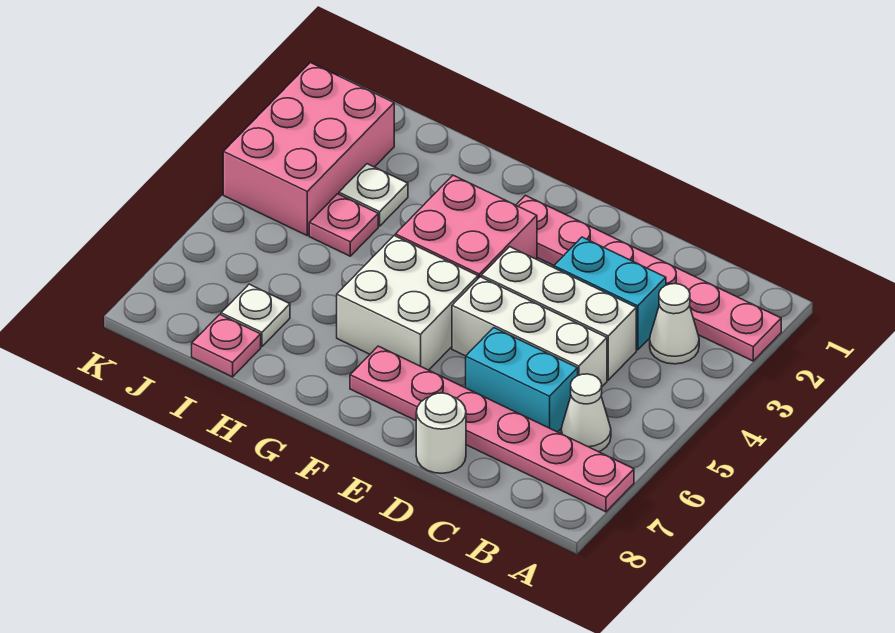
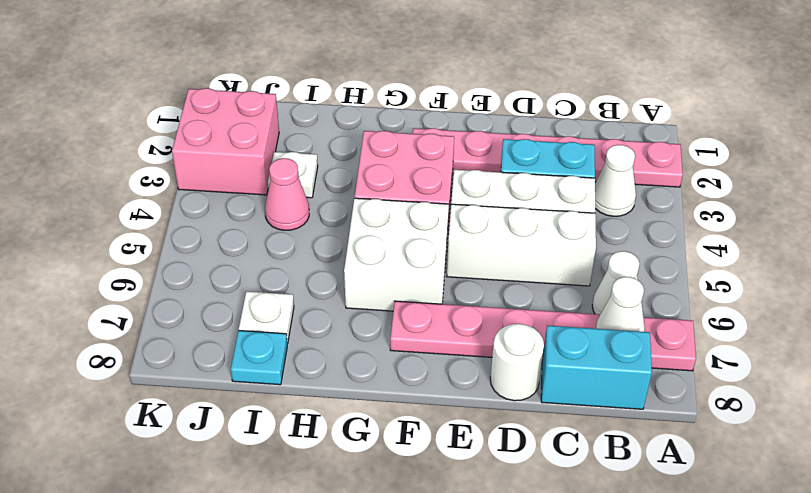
none -> white cone B7 level 2
cyan brick C6:D6 level 1 -> cyan brick B8:C8 level 1
pink plate I4 level 1 -> pink cone I4 level 1
pink plate I8 level 1 -> cyan plate I8 level 1
pink brick J2:K4 level 1 -> pink brick J2:K3 level 1

